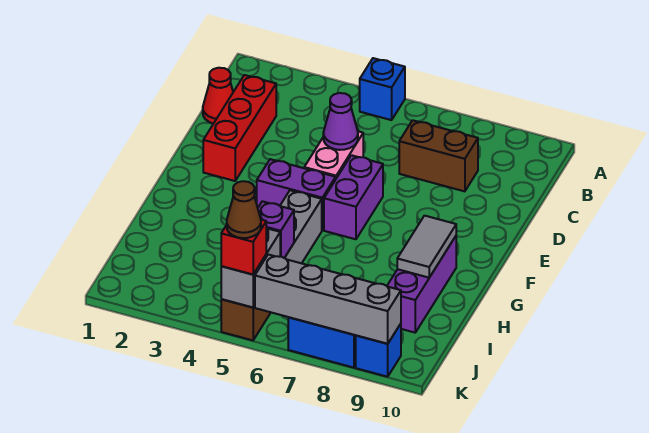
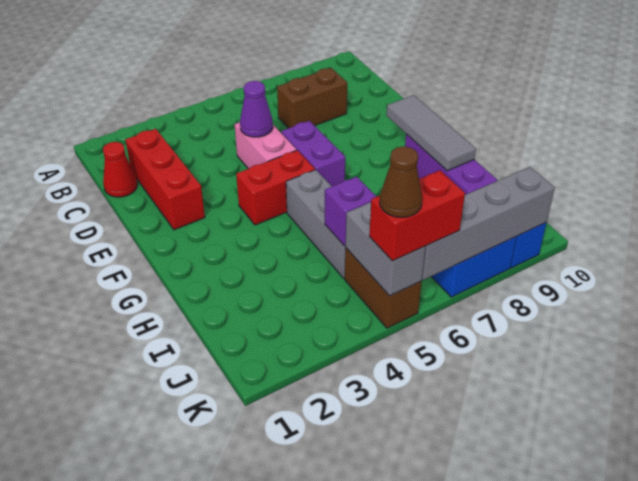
blue brick A5 level 1 -> none
purple brick F4:F5 level 1 -> red brick F4:F5 level 1
grey tile G9:H9 level 2 -> grey tile F9:H9 level 2
red brick K5 level 3 -> red brick K5:K6 level 3

